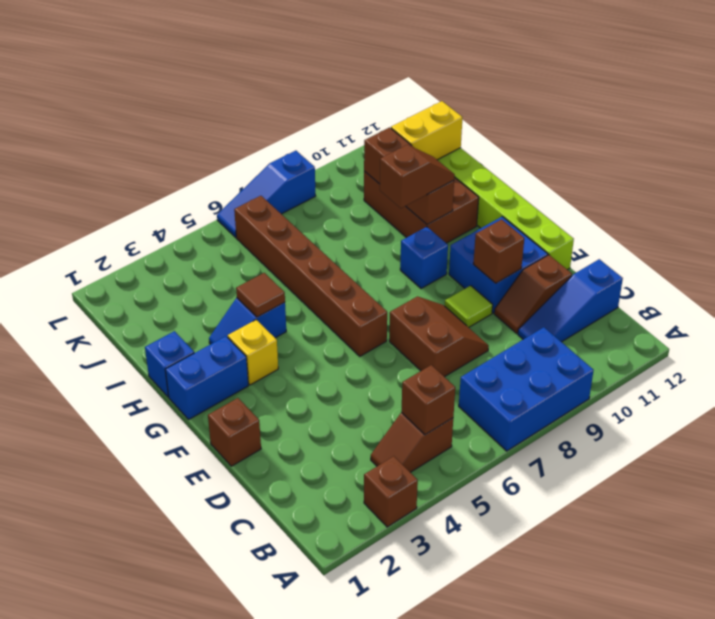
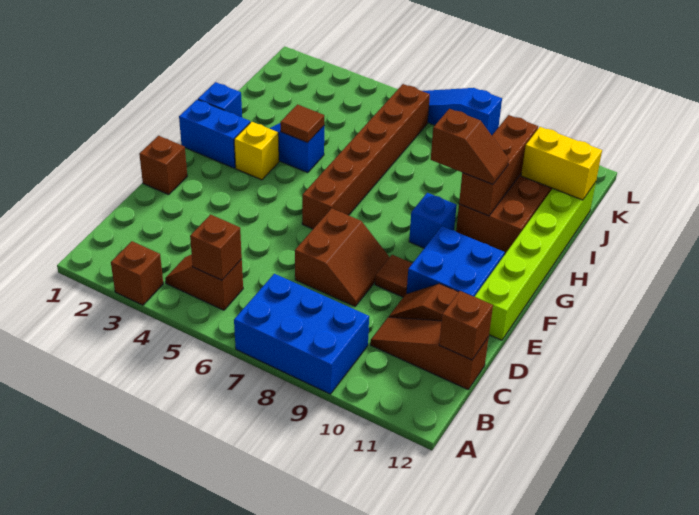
blue slope C10:C12 level 1 top 12 -> brown slope C10:C12 level 1 top 12
lime tile E9 level 1 -> brown tile E9 level 1
brown brick E10 level 2 -> brown brick C12 level 2

